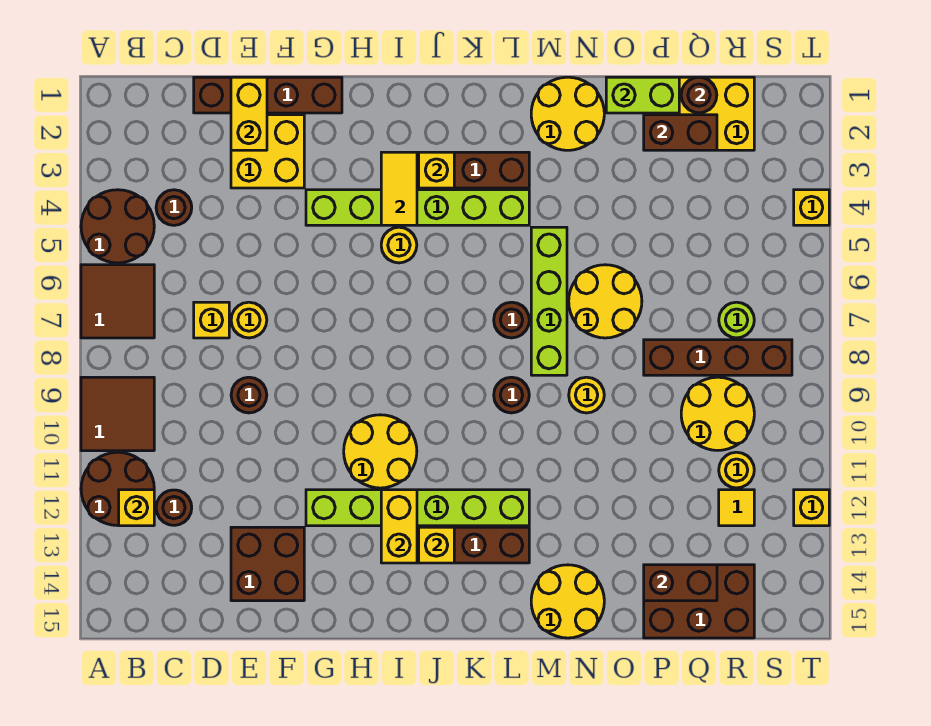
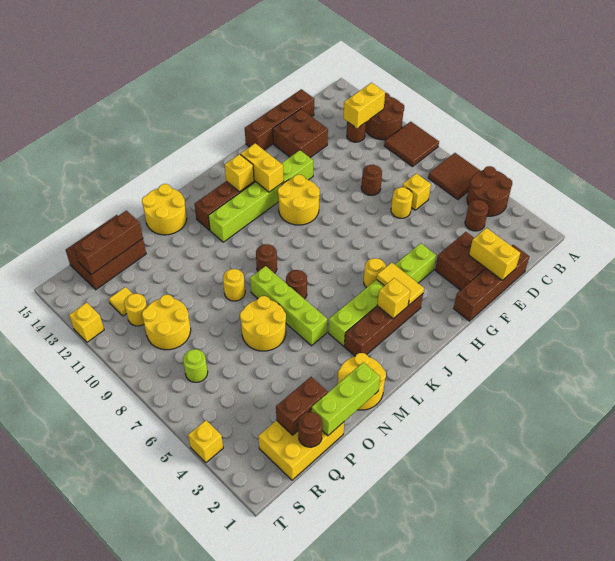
yellow brick B12 level 2 -> yellow brick B12:C12 level 2
yellow brick E2:F3 level 1 -> brown brick E2:F3 level 1
lime brick O1:P1 level 2 -> lime brick N1:P1 level 2
brown brick P8:S8 level 1 -> brown brick D15:G15 level 1
brown brick P14:Q14 level 2 -> brown brick P14:R14 level 2

